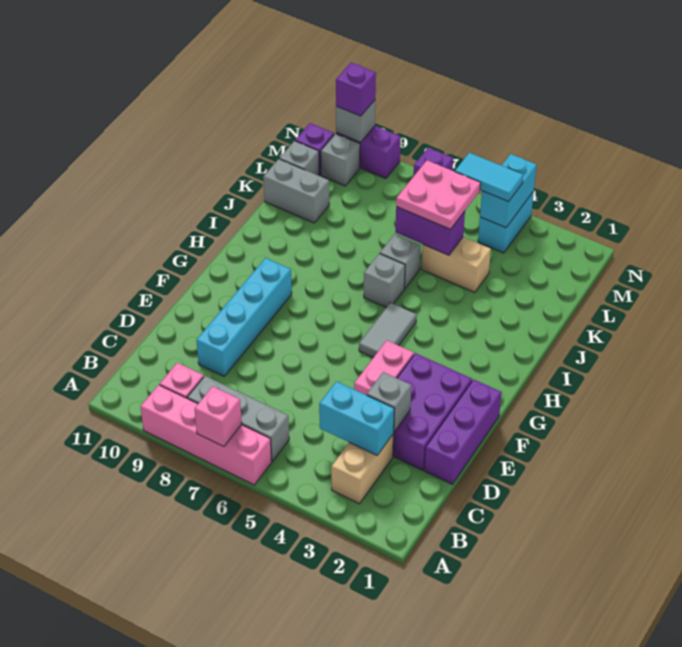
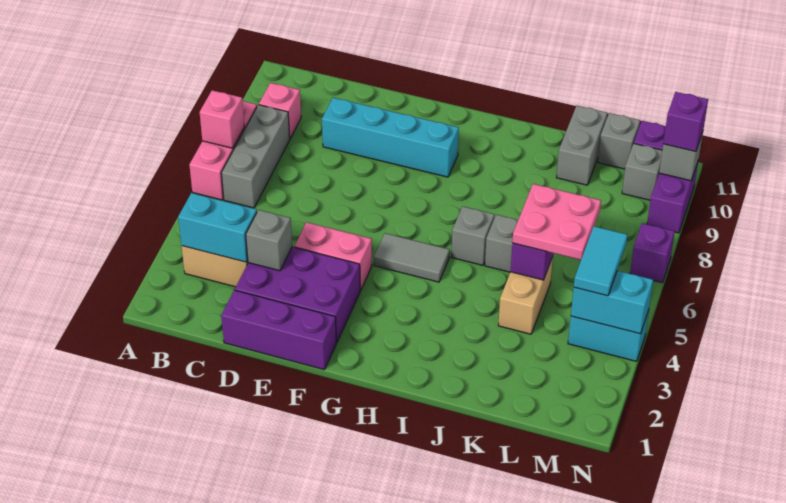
pink brick A6:A9 level 1 -> pink brick A6:A8 level 1
cyan brick C3:C4 level 2 -> cyan brick B3:C3 level 2

